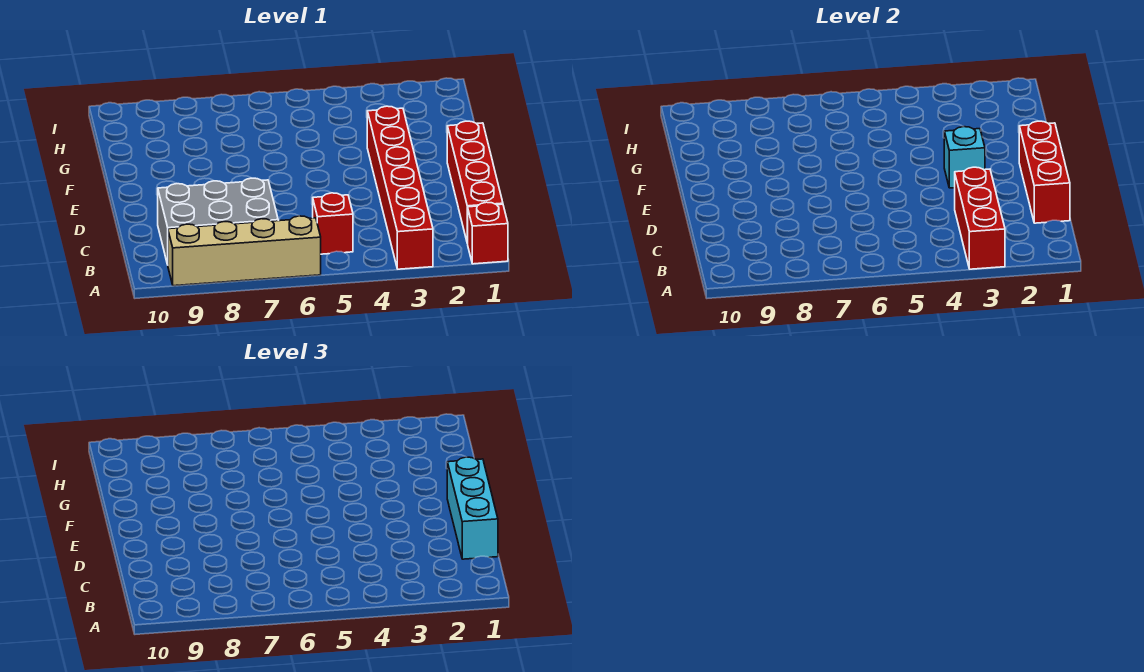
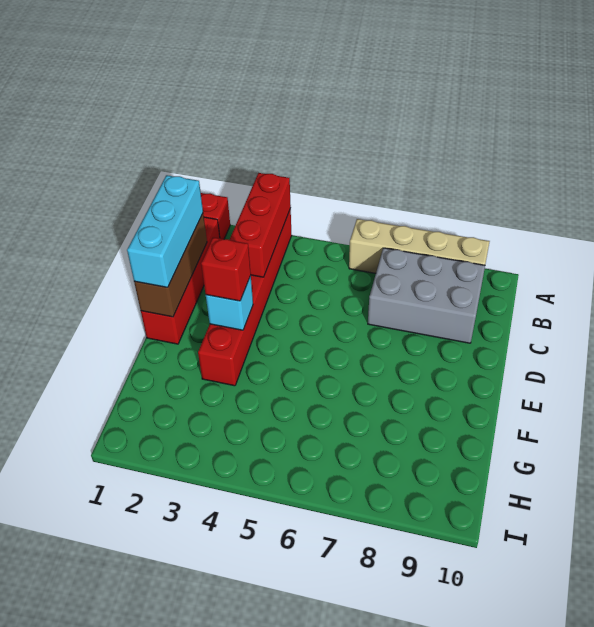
red brick B5 level 1 -> red brick E3 level 3
red brick C1:E1 level 2 -> brown brick C1:E1 level 2

